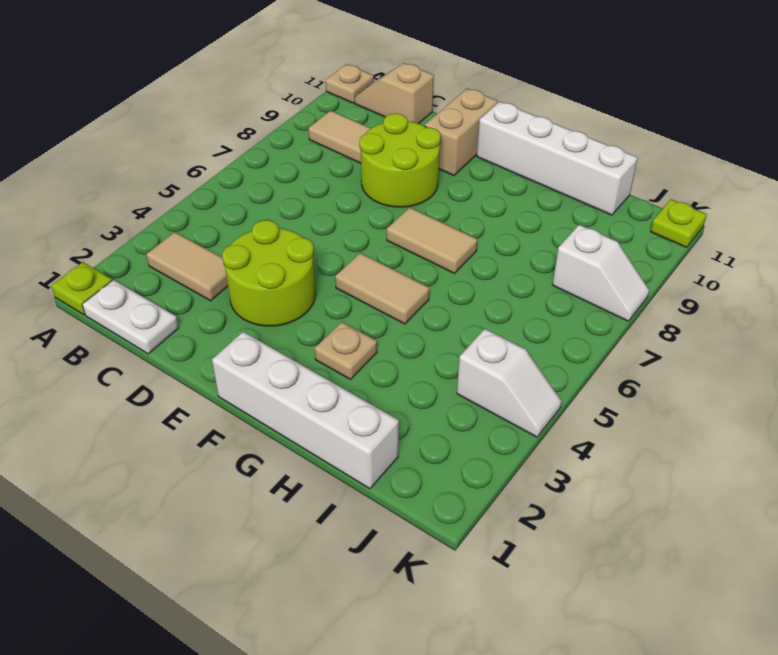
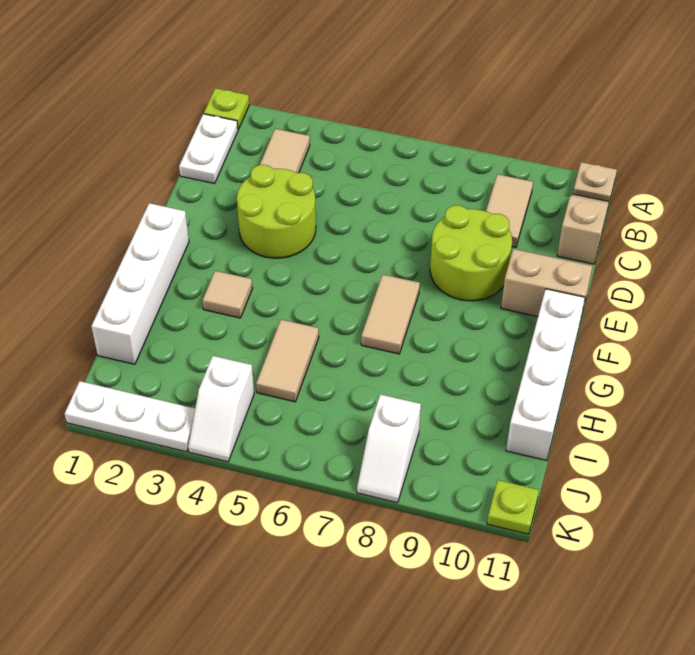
tan tile F5:G5 level 1 -> tan tile H5:I5 level 1
tan plate G3 level 1 -> tan tile G3 level 1
none -> white plate K1:K3 level 1

